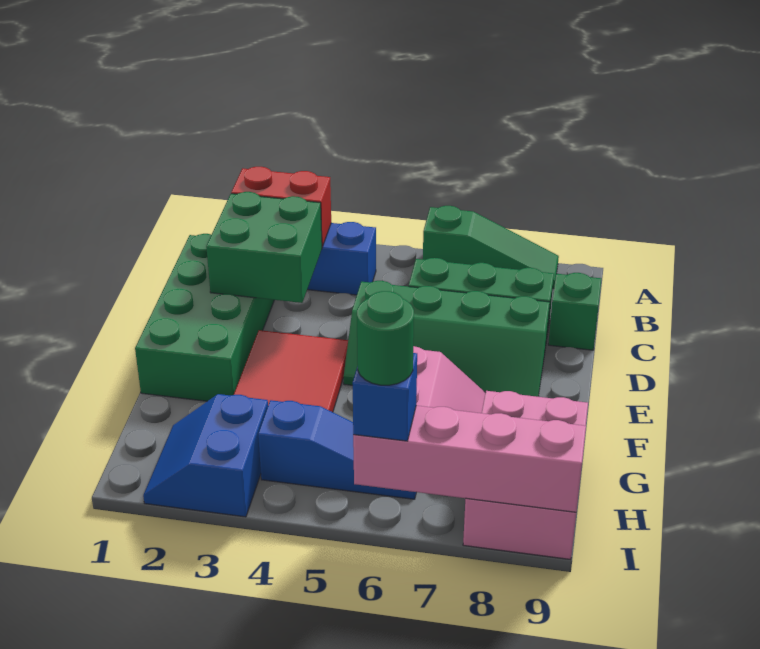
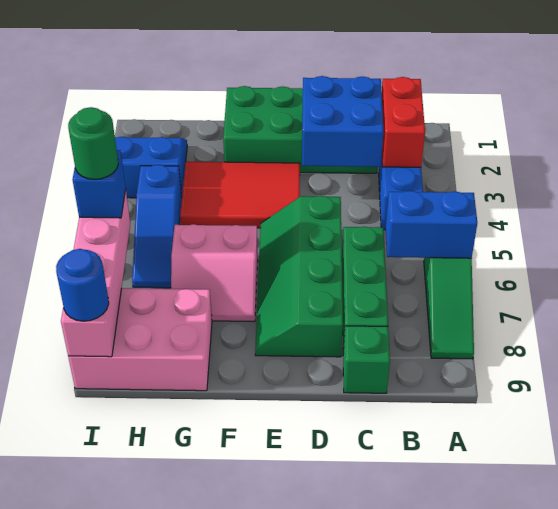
none -> blue brick A6:B6 level 2
green brick C2:D3 level 2 -> blue brick C2:D3 level 2
none -> blue round brick I9 level 3

